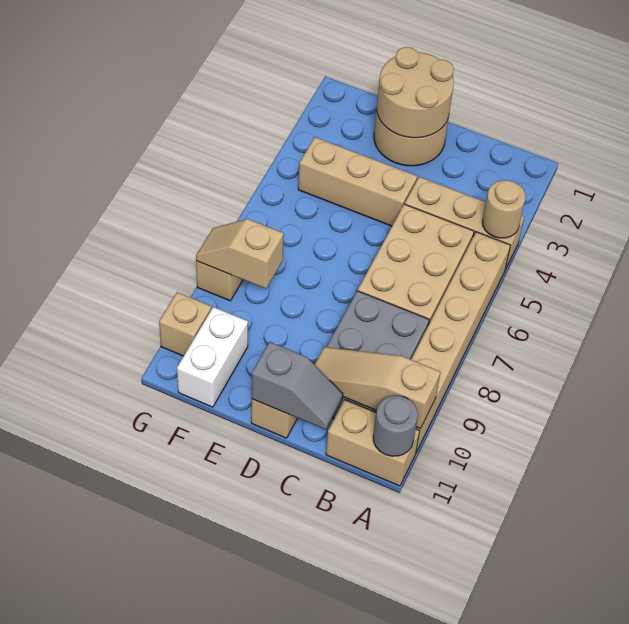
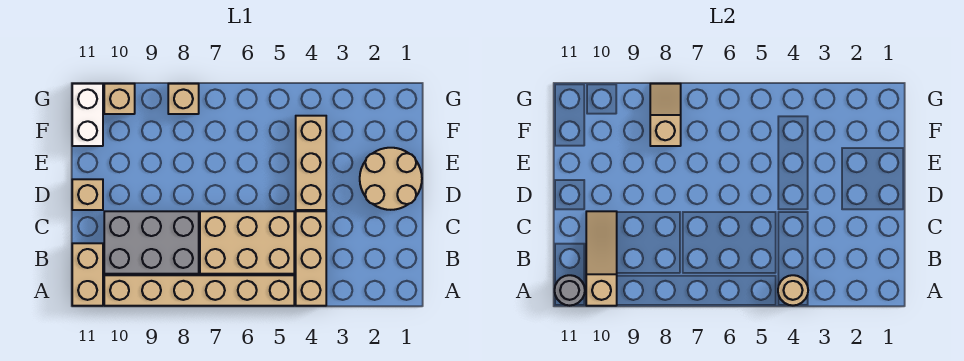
grey slope C11:D11 level 2 top D -> none
tan round brick D1:E2 level 2 -> none
white brick F10:F11 level 1 -> white brick F11:G11 level 1

